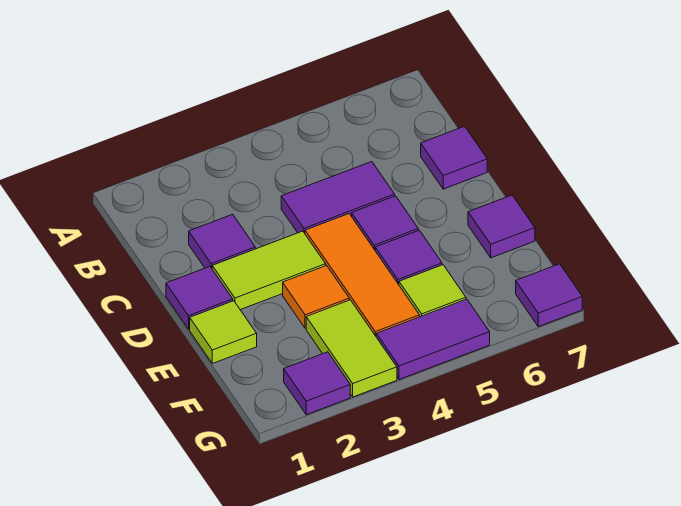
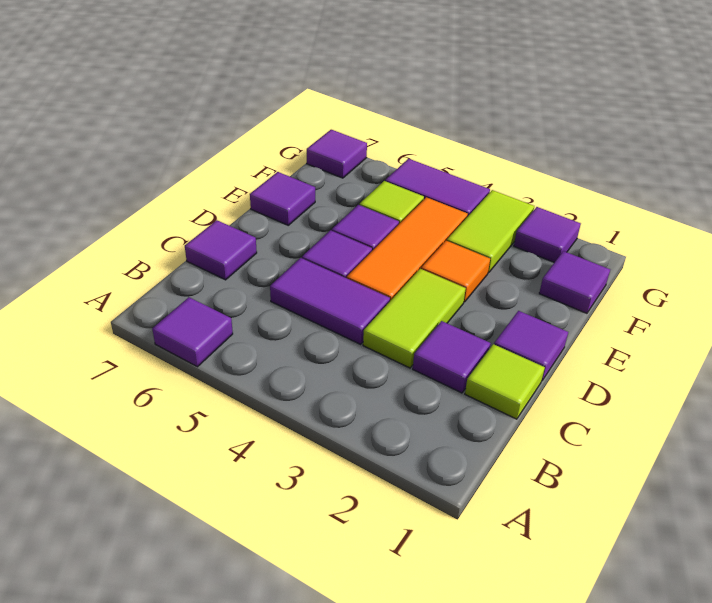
none -> purple tile A6 level 1
lime tile D2:D3 level 1 -> lime tile C3:D3 level 1
lime tile E1 level 1 -> lime tile C1 level 1
none -> purple tile F1 level 1

